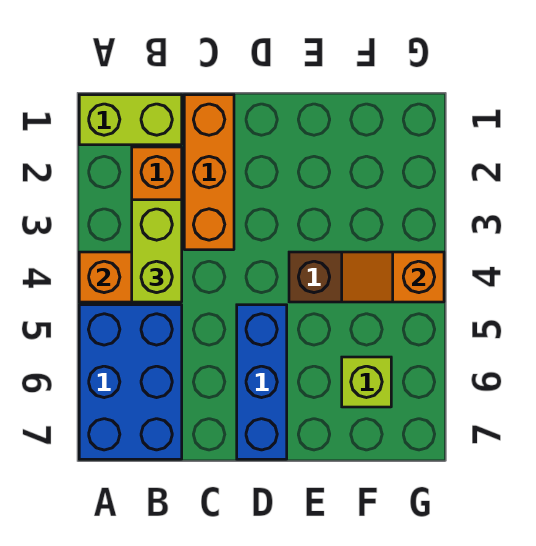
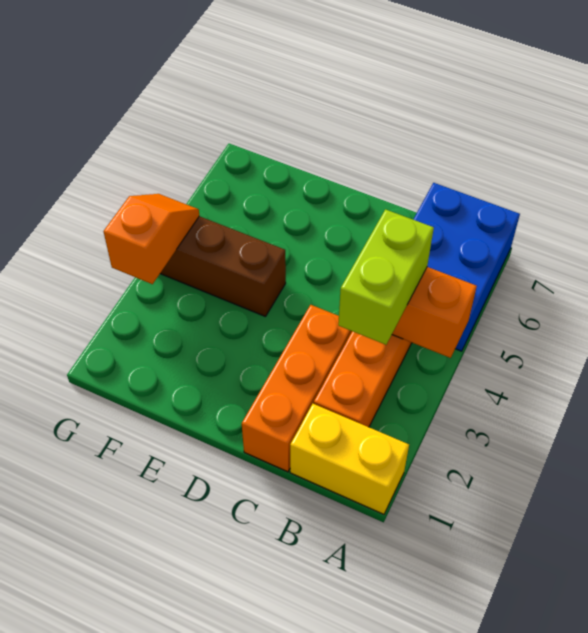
lime brick A1:B1 level 1 -> yellow brick A1:B1 level 1
blue brick D5:D7 level 1 -> none
orange slope F4:G4 level 2 top G -> orange slope G3:G4 level 2 top 3
lime brick F6 level 1 -> none

